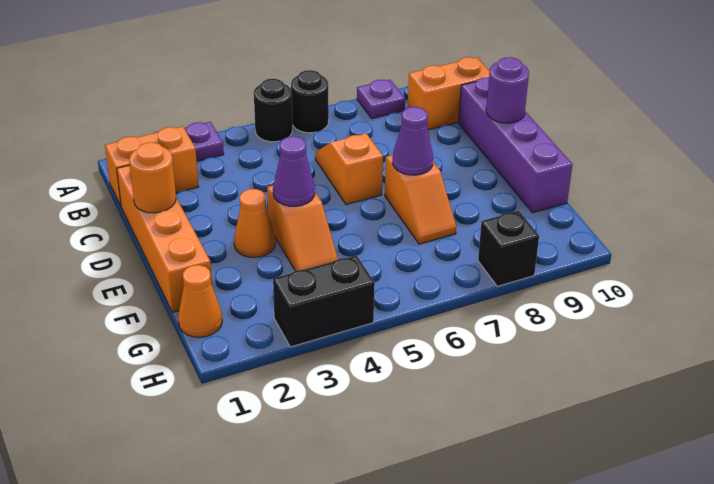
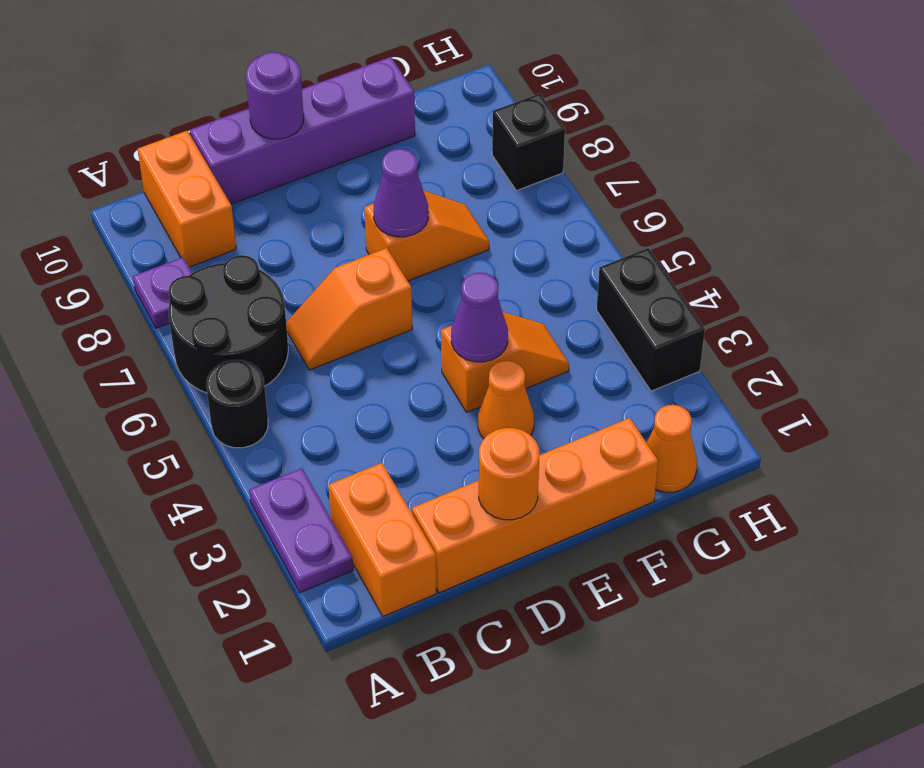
black round brick A6 level 1 -> black round brick A6:B7 level 1

